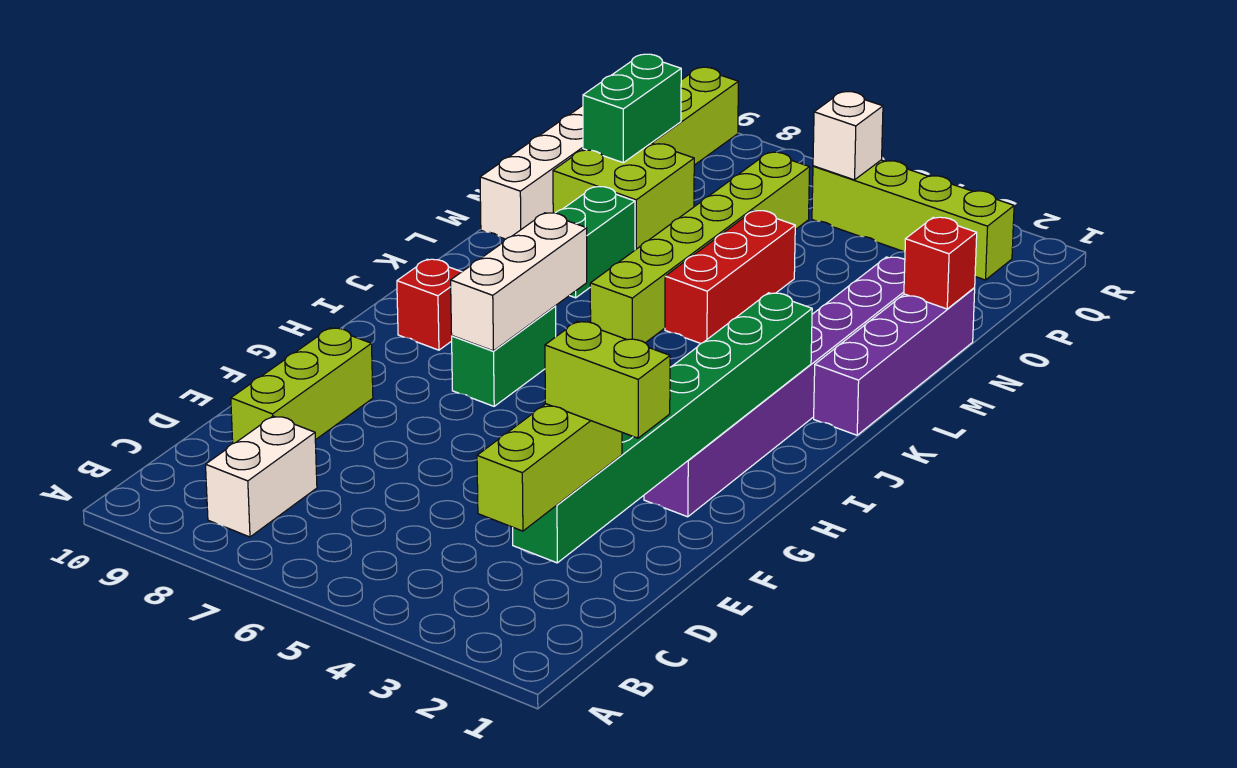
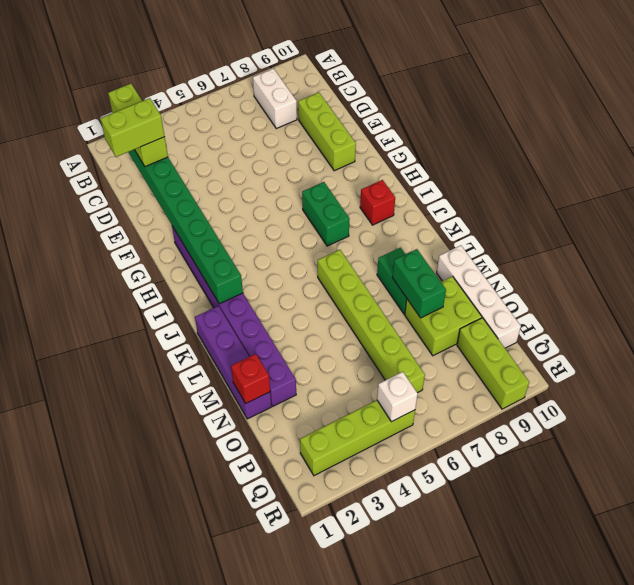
white brick H7:J7 level 2 -> none
red brick L5:N5 level 1 -> none
green brick O9:P9 level 2 -> green brick M8:N8 level 2

